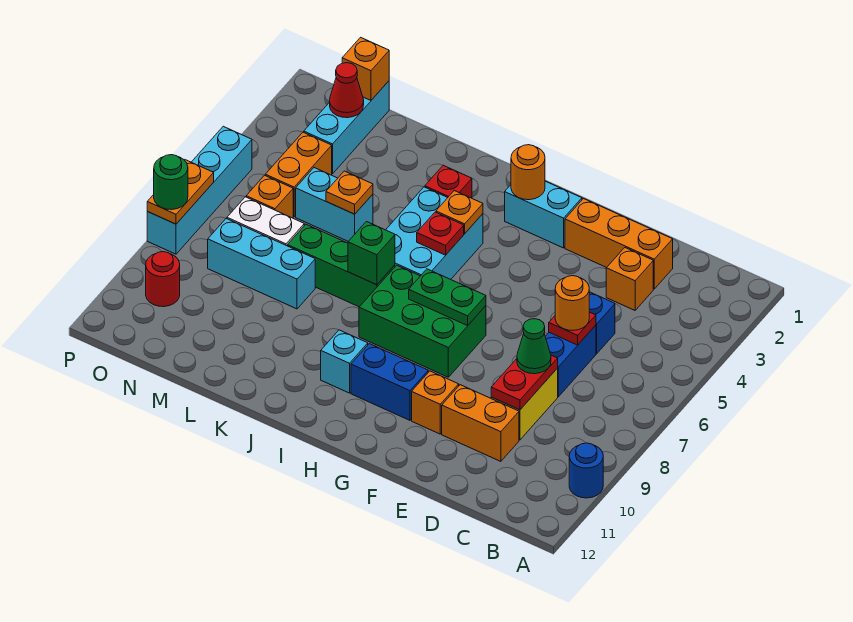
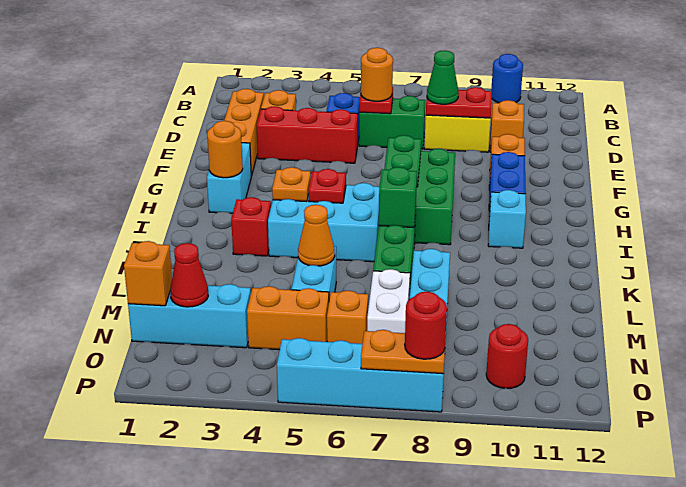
blue brick D6:D7 level 1 -> green brick D6:D7 level 1
orange brick D10:E10 level 1 -> orange brick D10 level 1
none -> red brick E3:E5 level 1
orange plate L5 level 2 -> orange cone L5 level 2
green round brick P8 level 3 -> red round brick P8 level 3

